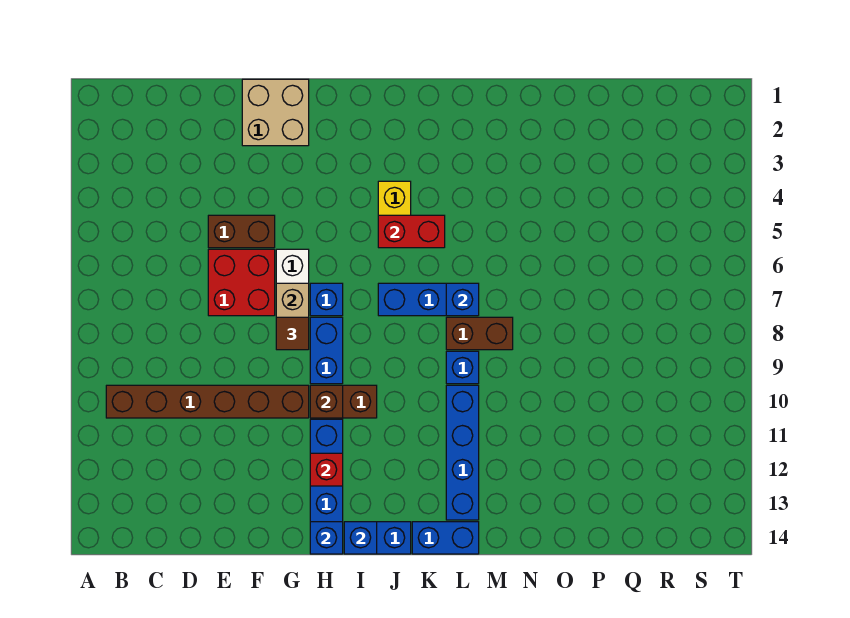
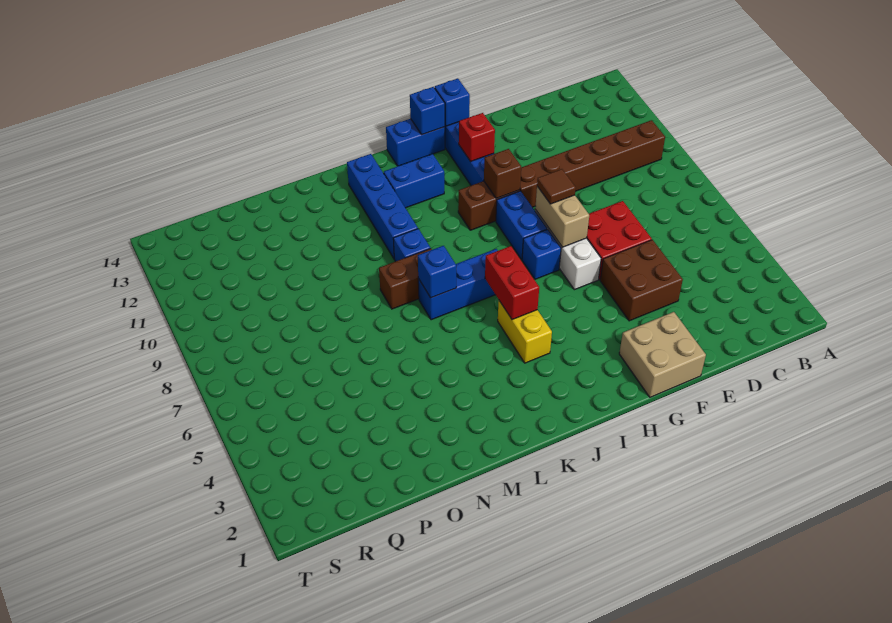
brown brick E5:F5 level 1 -> brown brick E4:F5 level 1
red brick J5:K5 level 2 -> red brick J5:J6 level 2
blue brick K14:L14 level 1 -> blue brick J12:K12 level 1

